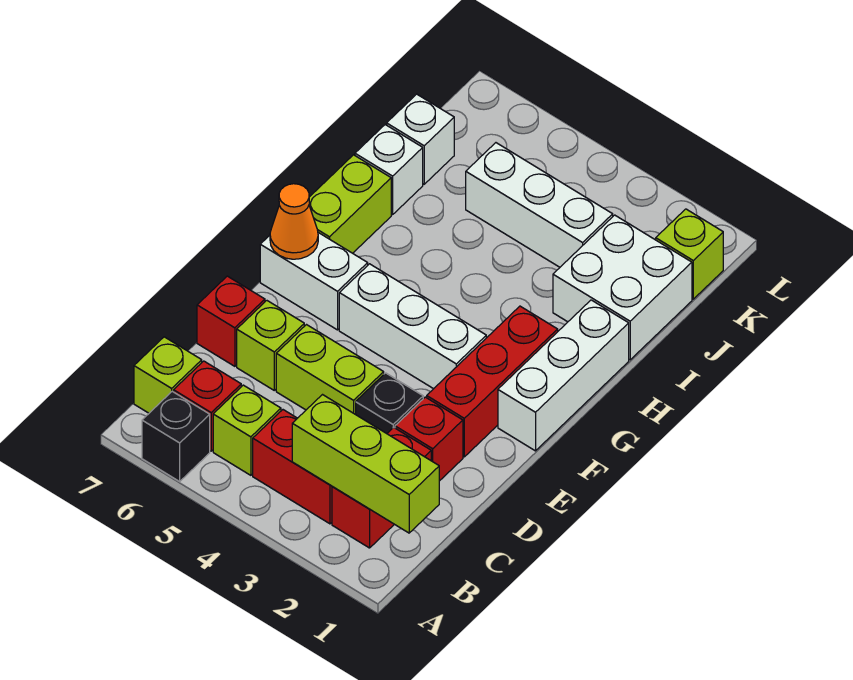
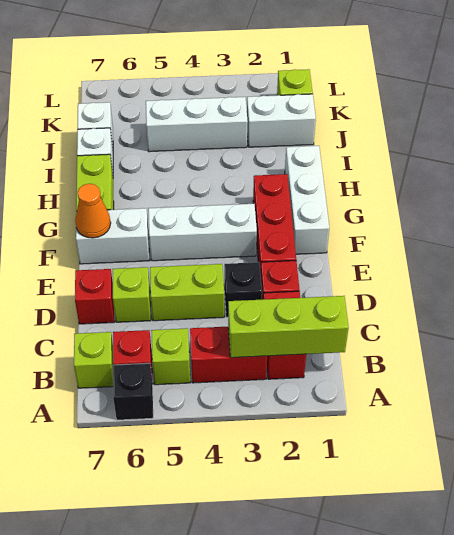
white brick I1:J2 level 1 -> white brick J1:J2 level 1

